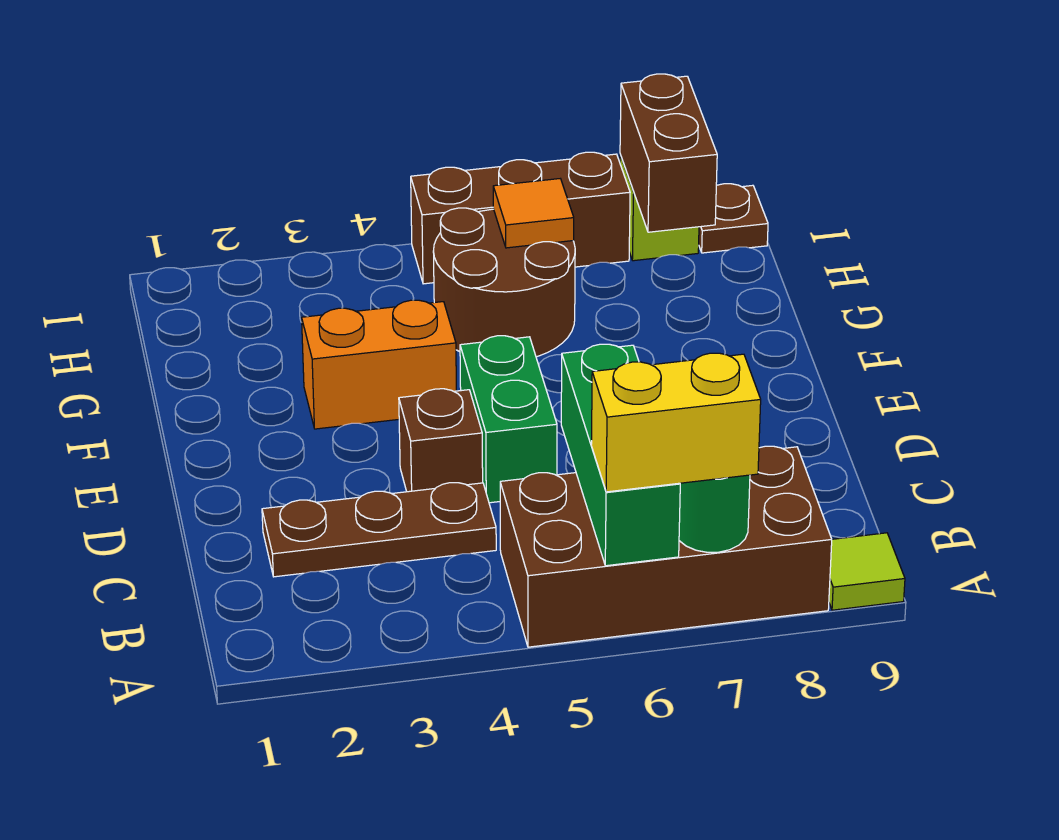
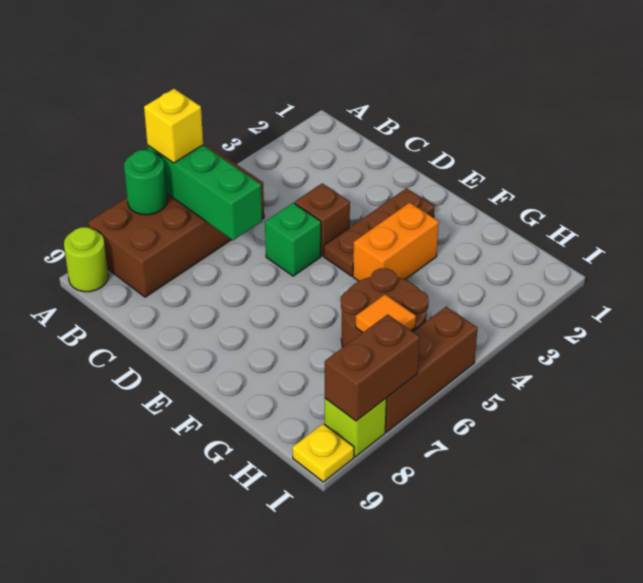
yellow brick A6:A7 level 3 -> yellow brick A6 level 3
lime tile A9 level 1 -> lime round brick A9 level 1
brown plate C2:C4 level 1 -> brown plate E2:E4 level 1
green brick D5:E5 level 1 -> green brick D5 level 1
brown brick H8:I8 level 2 -> brown brick I7:I8 level 2
brown plate I9 level 1 -> yellow plate I9 level 1

